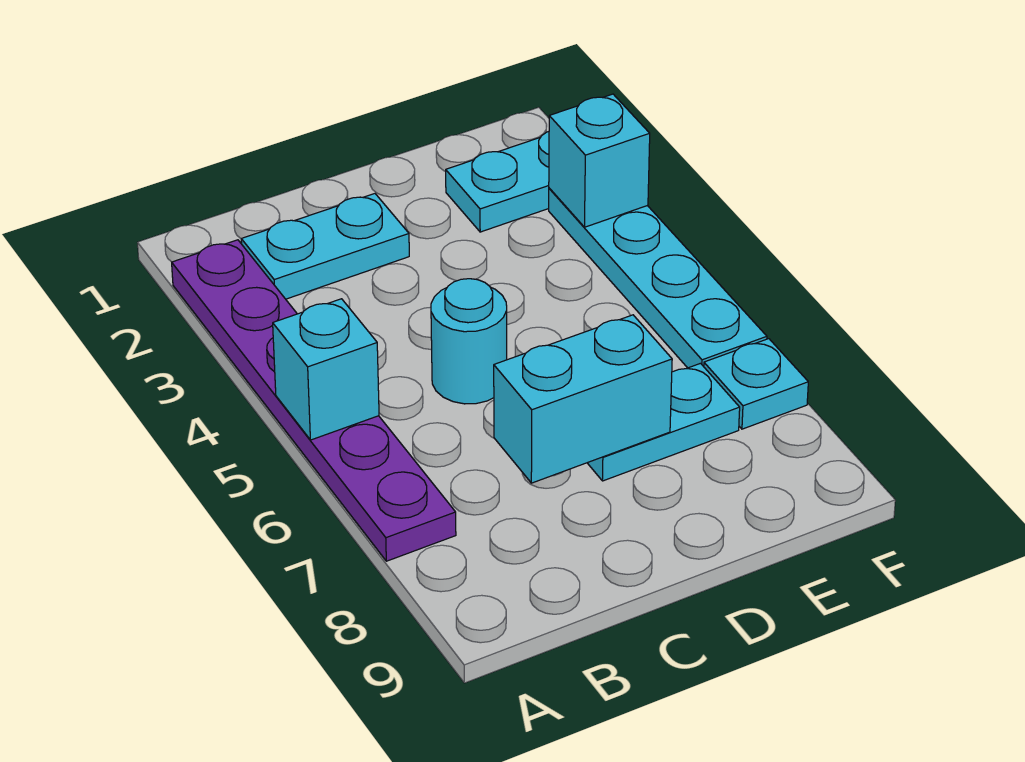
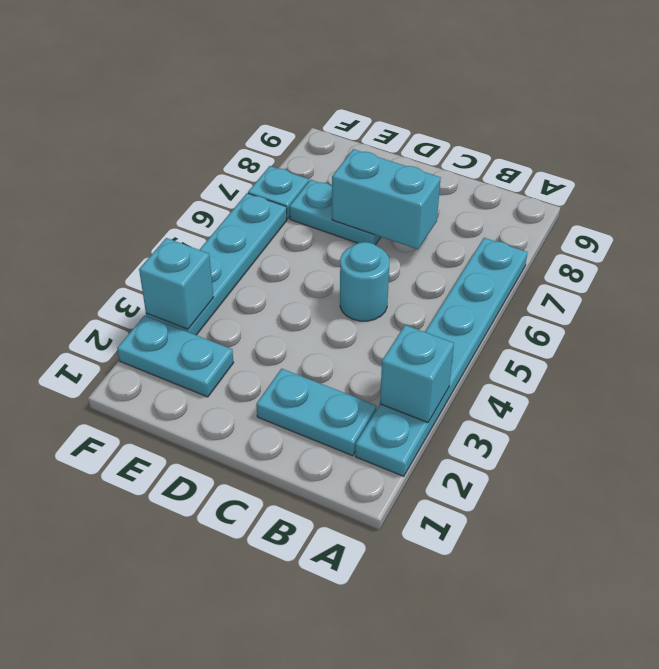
purple plate A2:A7 level 1 -> cyan plate A2:A7 level 1
cyan brick A5 level 2 -> cyan brick A3 level 2

